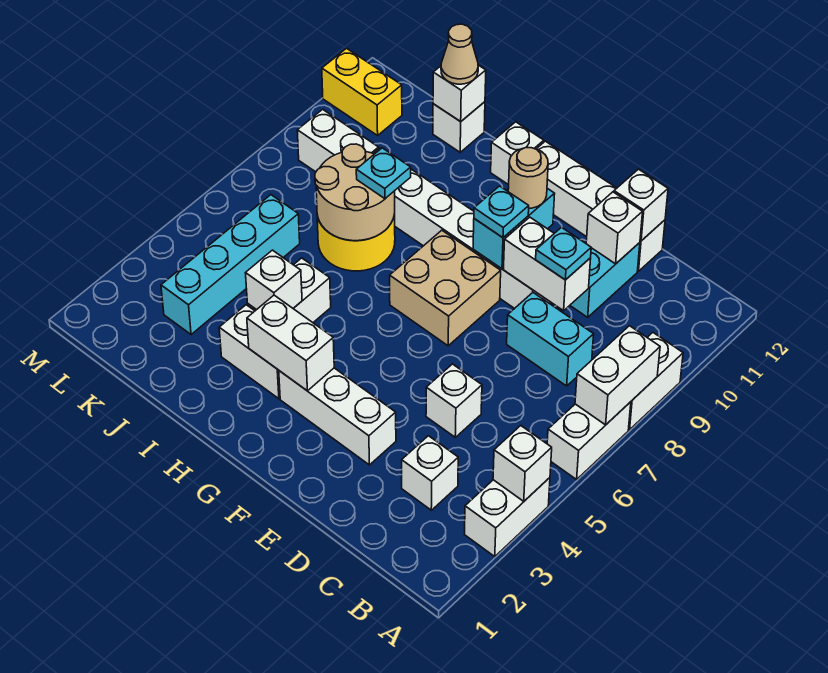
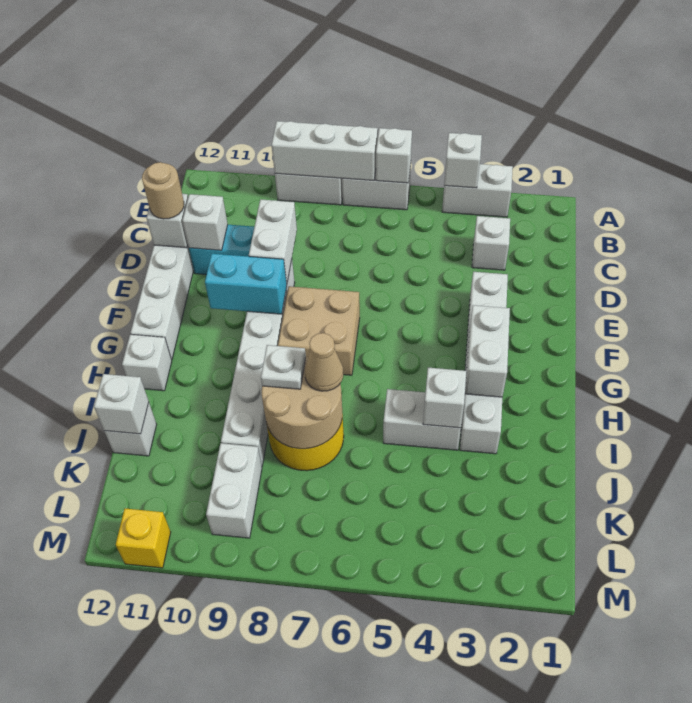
white brick A7:A8 level 2 -> white brick A7:A9 level 2
cyan brick C8:D8 level 1 -> none
white brick D5 level 1 -> white brick A6 level 2
cyan plate D9 level 3 -> none
cyan plate F9 level 3 -> none
tan round brick F10 level 3 -> tan round brick D12 level 3
cyan plate I8 level 3 -> white plate I8 level 3
tan cone J12 level 3 -> tan cone I7 level 3
cyan brick K3:K6 level 1 -> none
yellow brick L11:M11 level 1 -> yellow brick M11 level 1

